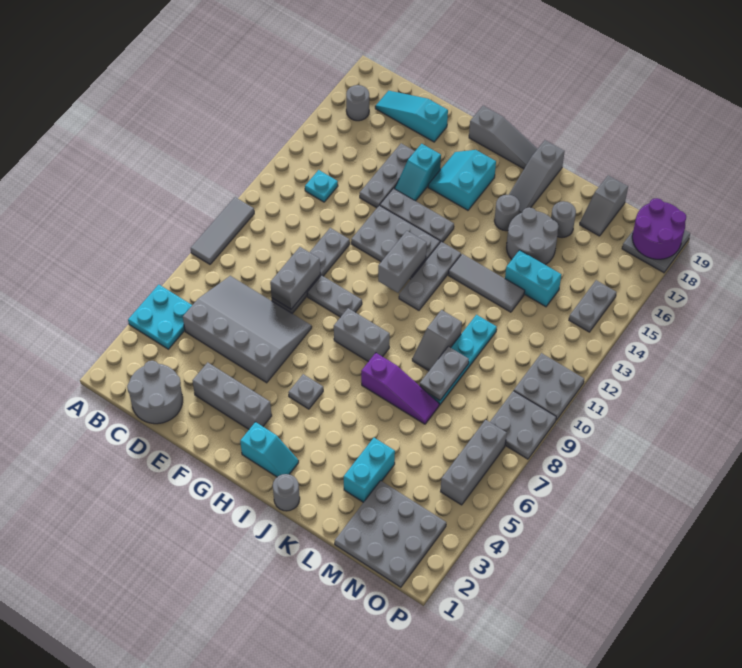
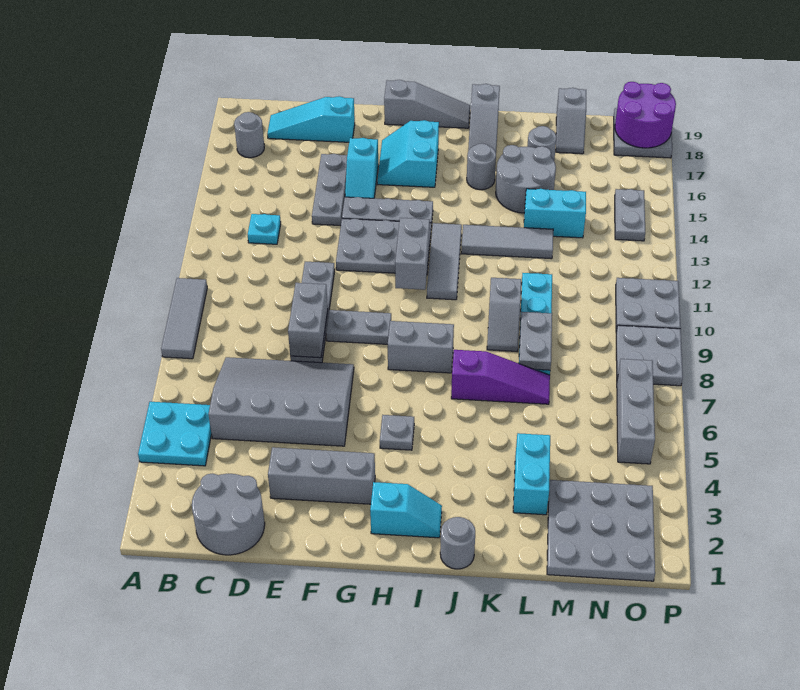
grey plate I11:I13 level 1 -> grey tile I11:I13 level 1

